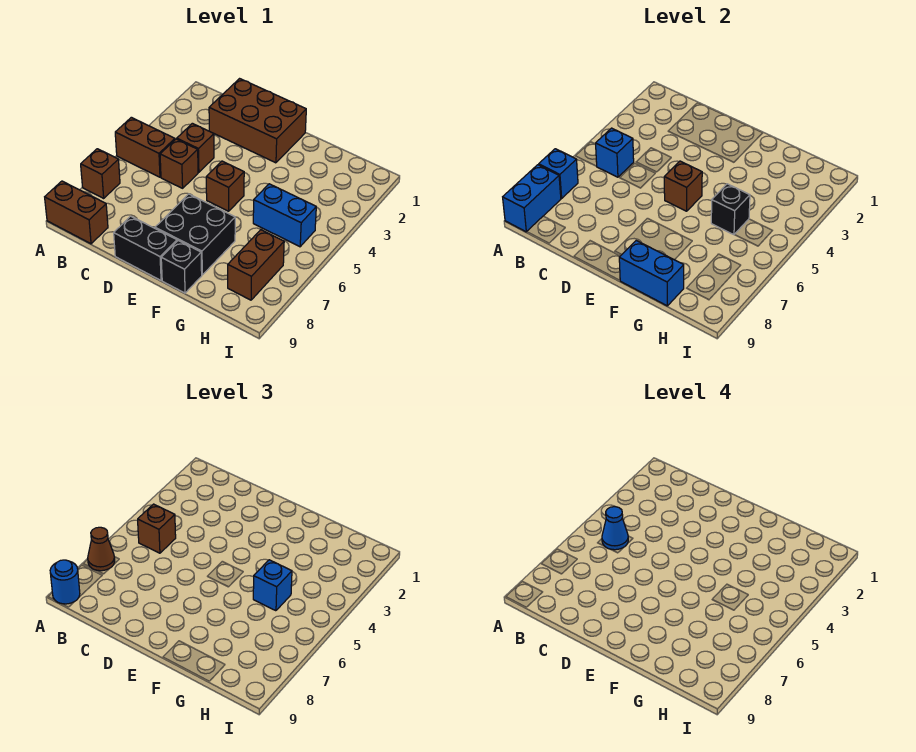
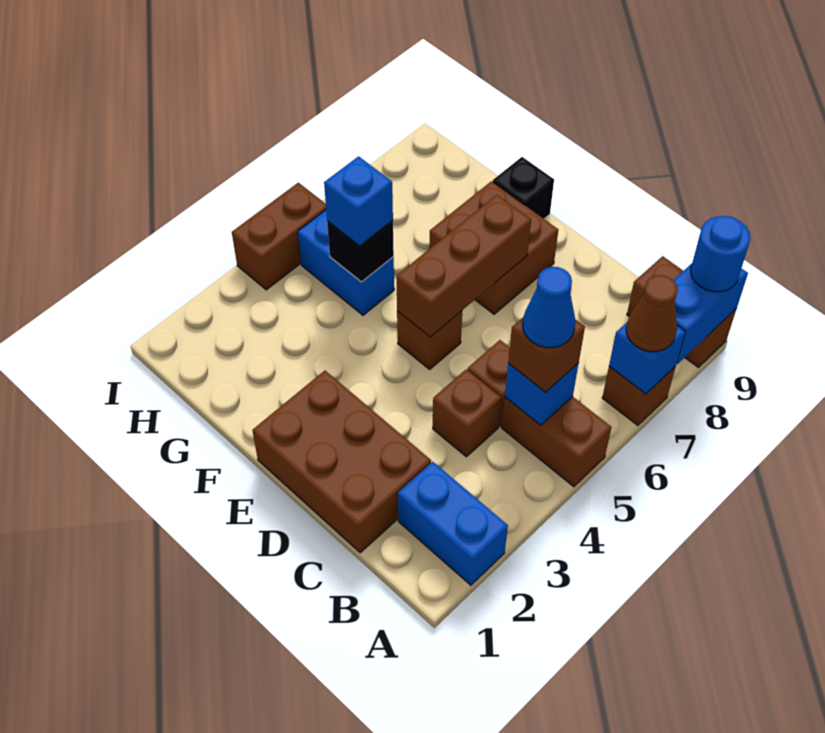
black brick D9:E9 level 1 -> none
brown brick E5 level 2 -> brown brick E5:E7 level 2
black brick E7:F8 level 1 -> brown brick E7:F8 level 1
blue brick F9:G9 level 2 -> blue brick A2:B2 level 1
brown brick H7:H8 level 1 -> brown brick I4:I5 level 1

